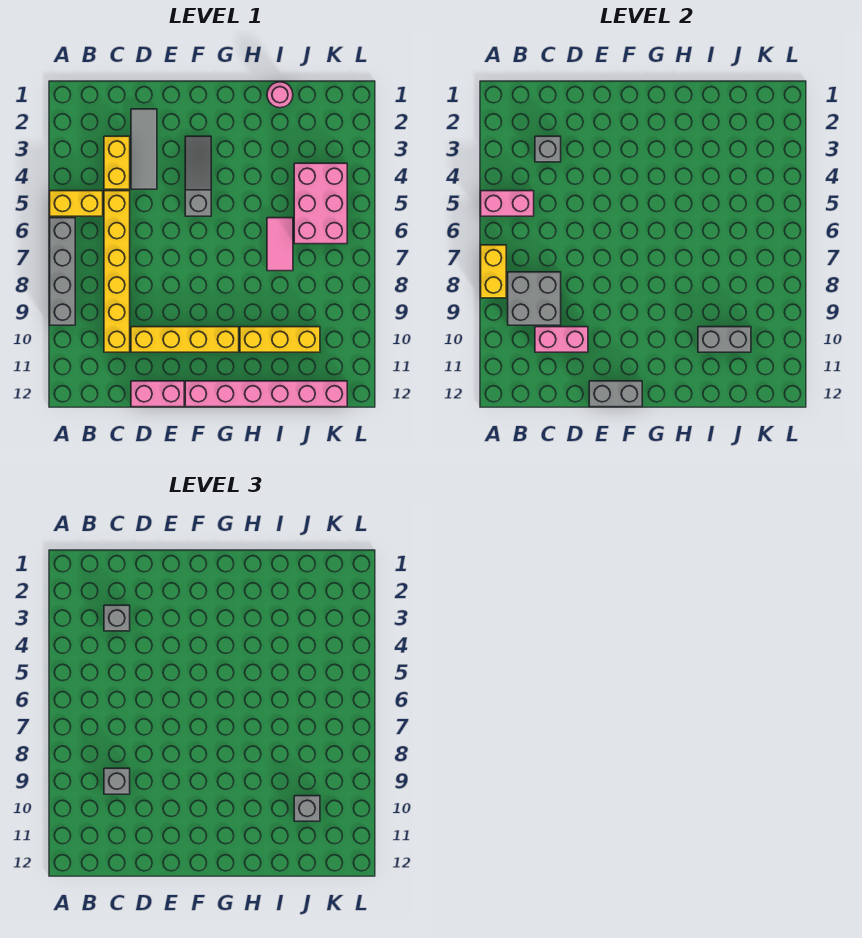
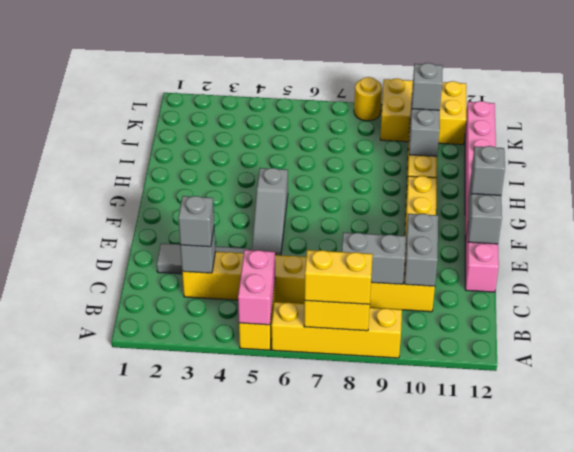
grey brick A6:A9 level 1 -> yellow brick A6:A9 level 1
none -> yellow brick A7:A8 level 3
grey brick B8:C9 level 2 -> grey brick C8:C9 level 2
grey brick C9 level 3 -> grey brick F12 level 3
pink brick C10:D10 level 2 -> grey brick C10:D10 level 2
grey slope F3:F5 level 1 top 5 -> grey slope E5:G5 level 1 top G
pink round brick I1 level 1 -> none
pink tile I6:I7 level 1 -> none
pink brick J4:K6 level 1 -> none
none -> yellow brick K9:L11 level 1
none -> yellow round brick L8 level 1

